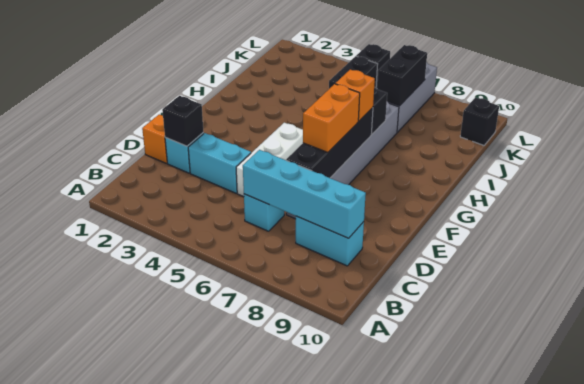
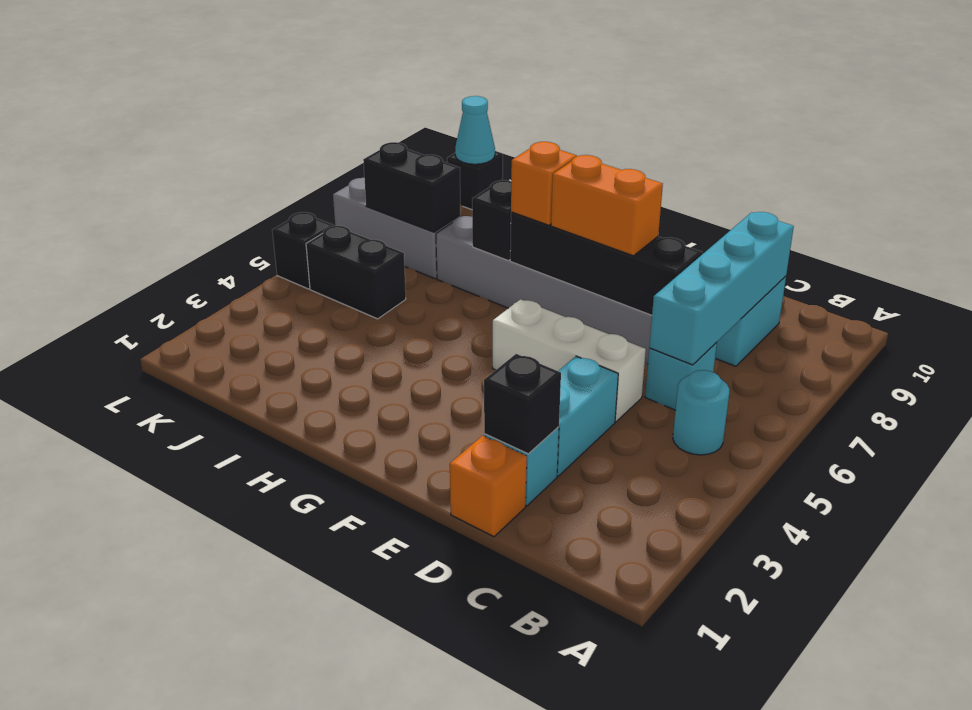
none -> cyan round brick B5 level 1
none -> cyan cone K10 level 2

